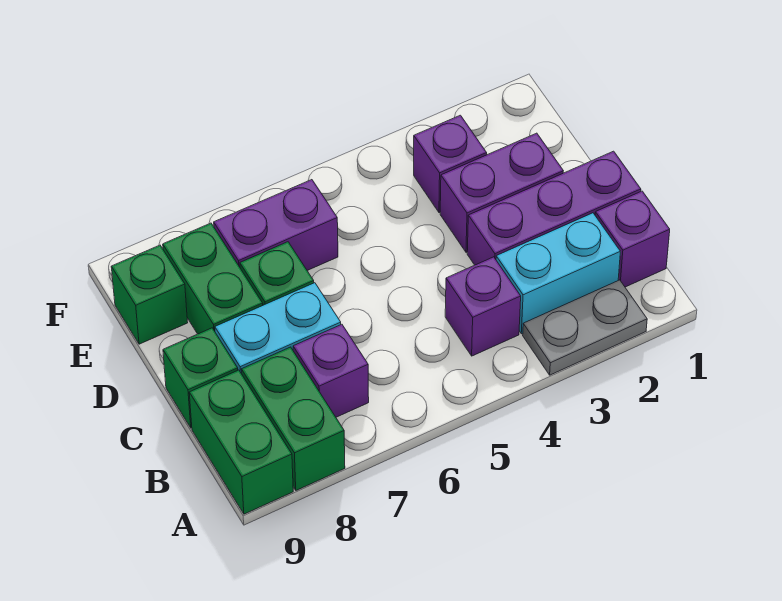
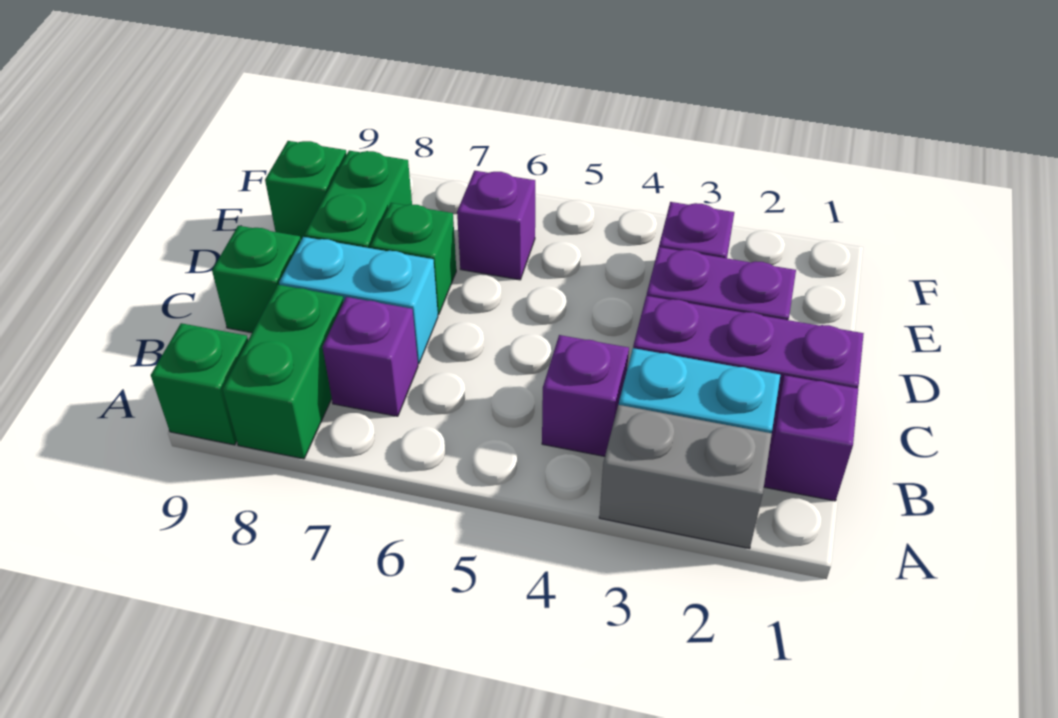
grey plate A2:A3 level 1 -> grey brick A2:A3 level 1
green brick A9:B9 level 1 -> green brick A9 level 1
purple brick E6:E7 level 1 -> purple brick E6 level 1

